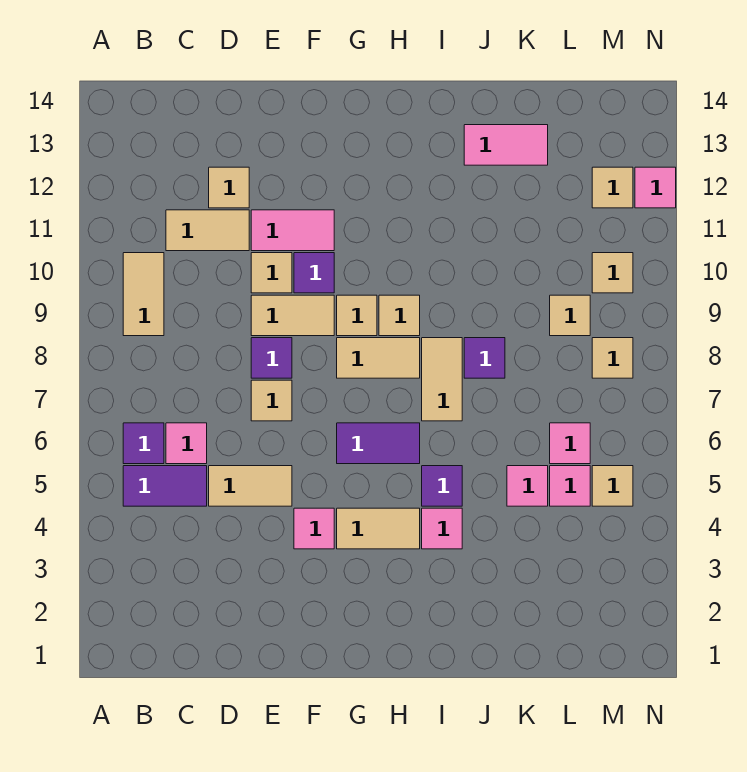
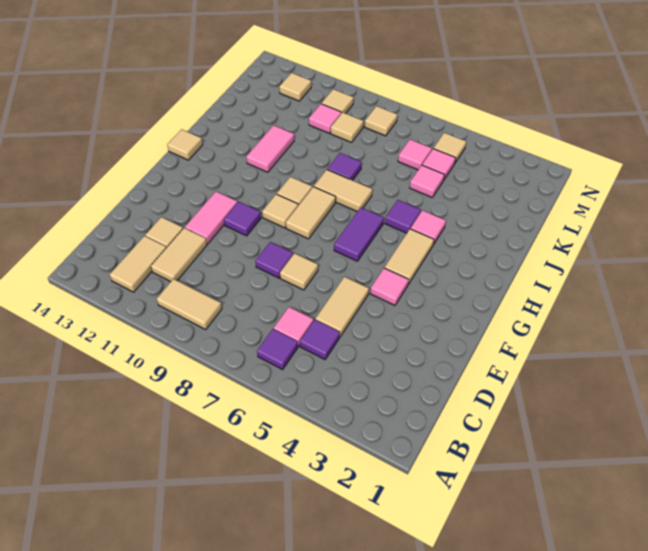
purple tile B5:C5 level 1 -> purple tile C5 level 1
tan tile E9:F9 level 1 -> tan tile B12:C12 level 1
tan tile E10 level 1 -> tan tile H14 level 1
pink tile J13:K13 level 1 -> pink tile I11:J11 level 1
pink tile N12 level 1 -> pink tile L10 level 1

